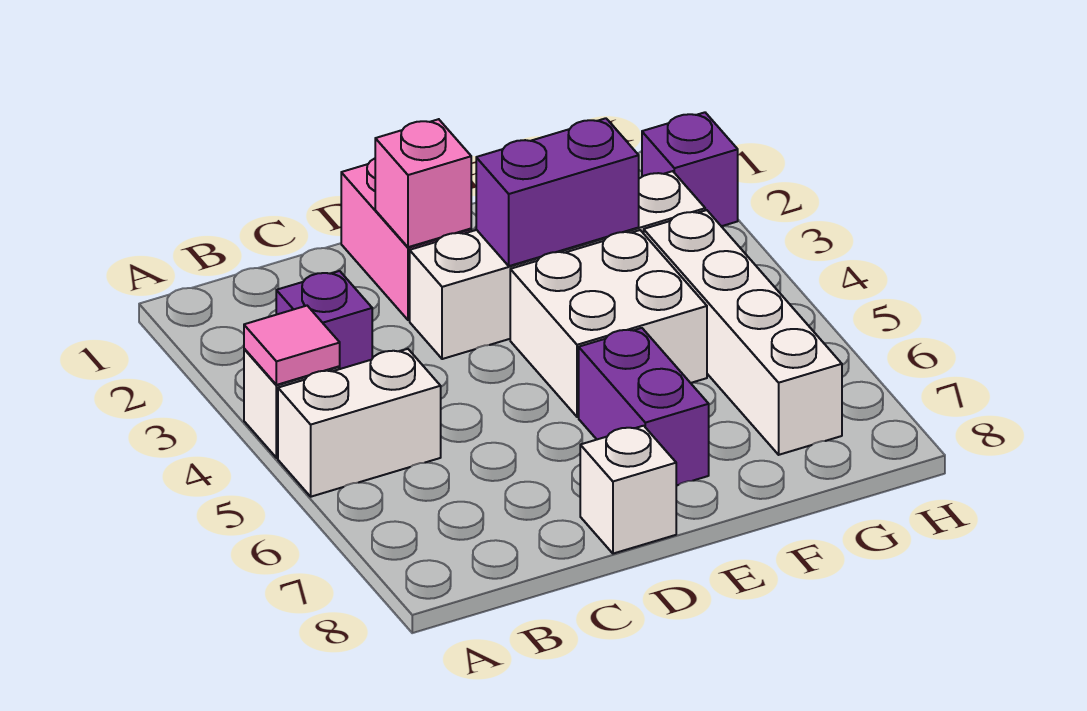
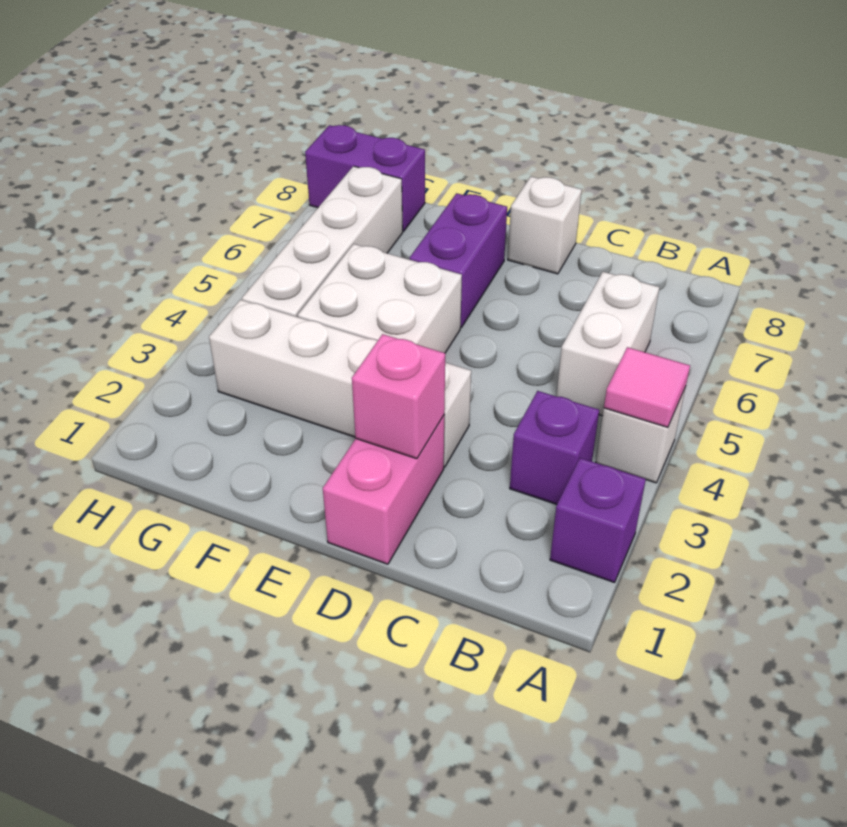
white brick A5:B5 level 1 -> white brick B5:B6 level 1
purple brick E3:F3 level 2 -> purple brick G8:H8 level 1
purple brick H2 level 1 -> purple brick A2 level 1

